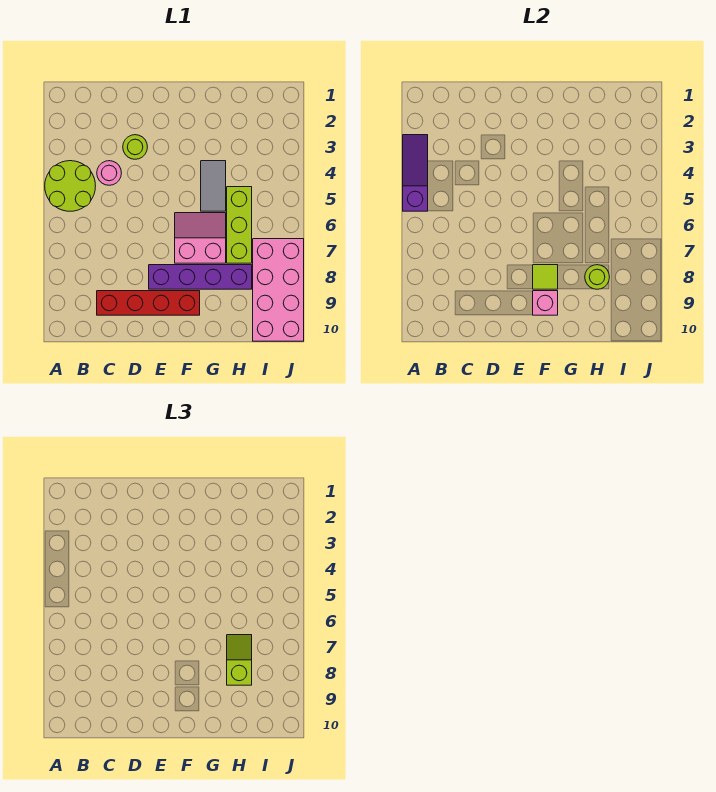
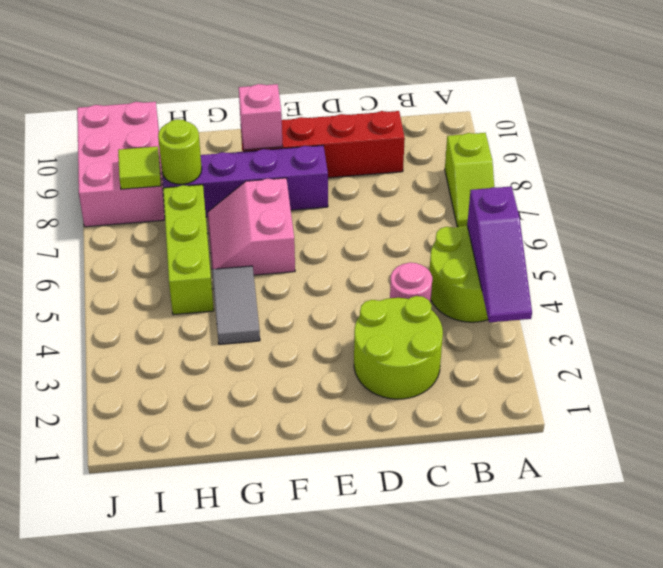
lime round brick D3 level 1 -> lime round brick C2:D3 level 1
pink slope F6:G7 level 1 top 7 -> pink slope F6:G7 level 1 top F
lime tile F8 level 2 -> lime tile I8 level 2
lime slope H7:H8 level 3 top 8 -> lime slope A7:A8 level 1 top 8
pink brick I7:J10 level 1 -> pink brick I8:J10 level 1

